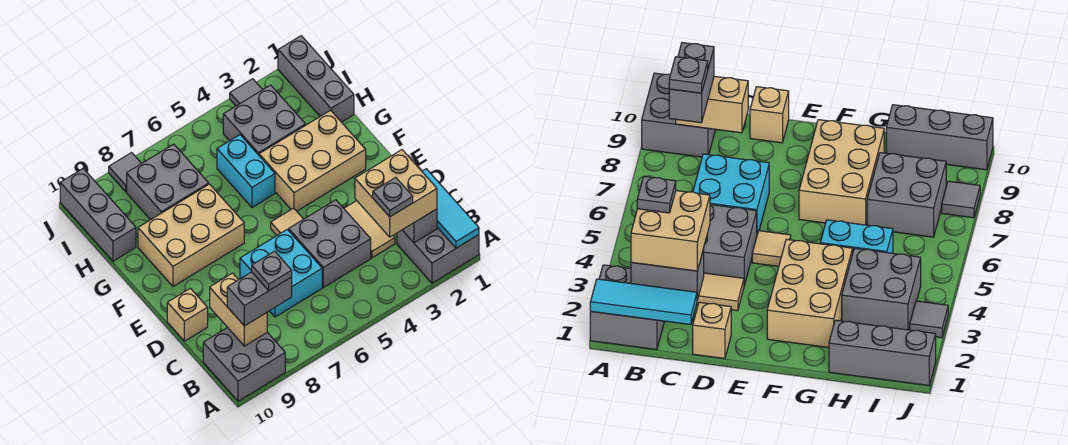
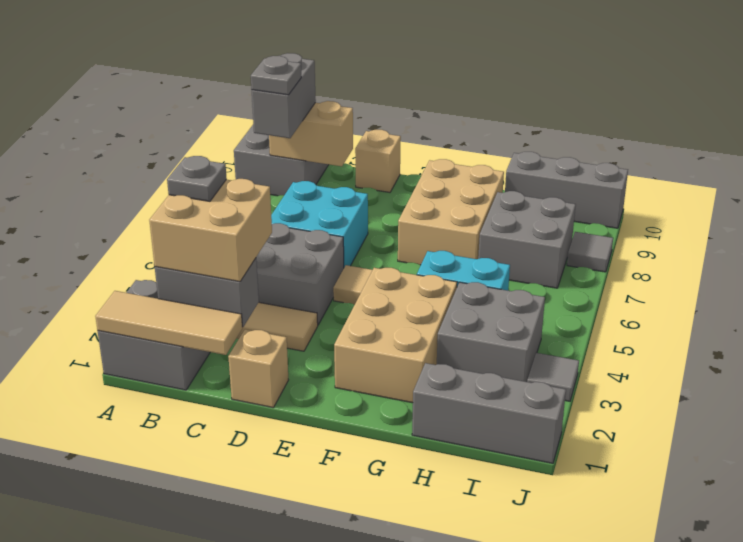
cyan tile A1:C1 level 2 -> tan tile A1:C1 level 2

